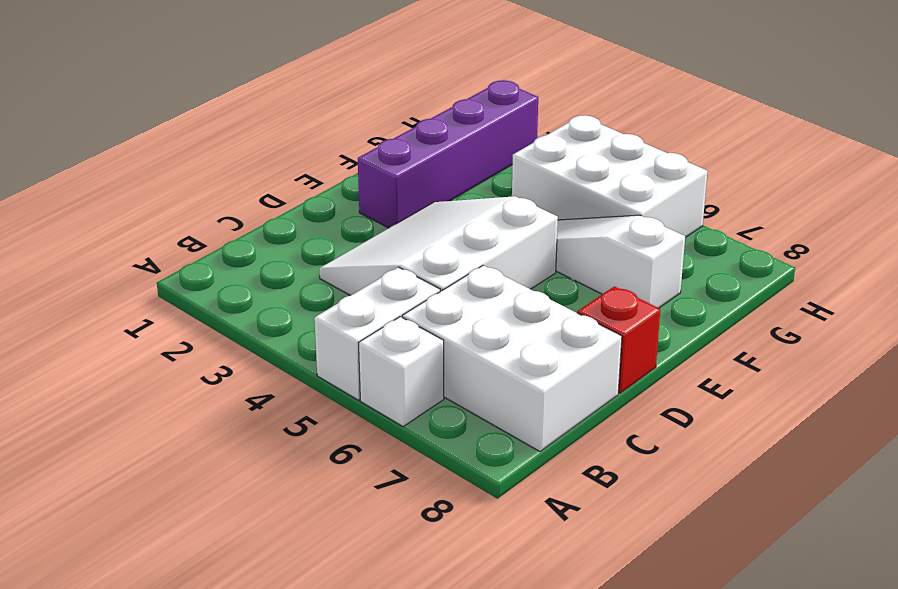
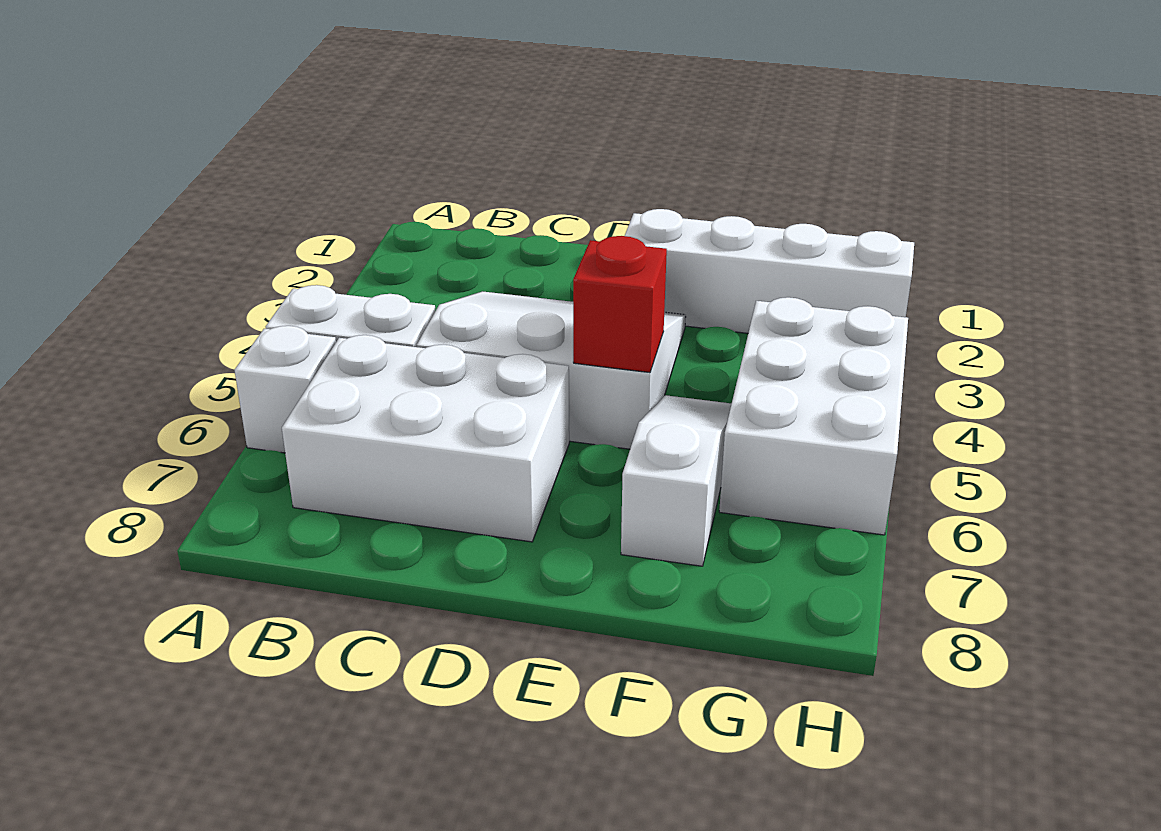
white brick B6:C8 level 1 -> white brick B6:D7 level 1
red brick D8 level 1 -> red brick E5 level 2
purple brick E2:H2 level 1 -> white brick E2:H2 level 1

